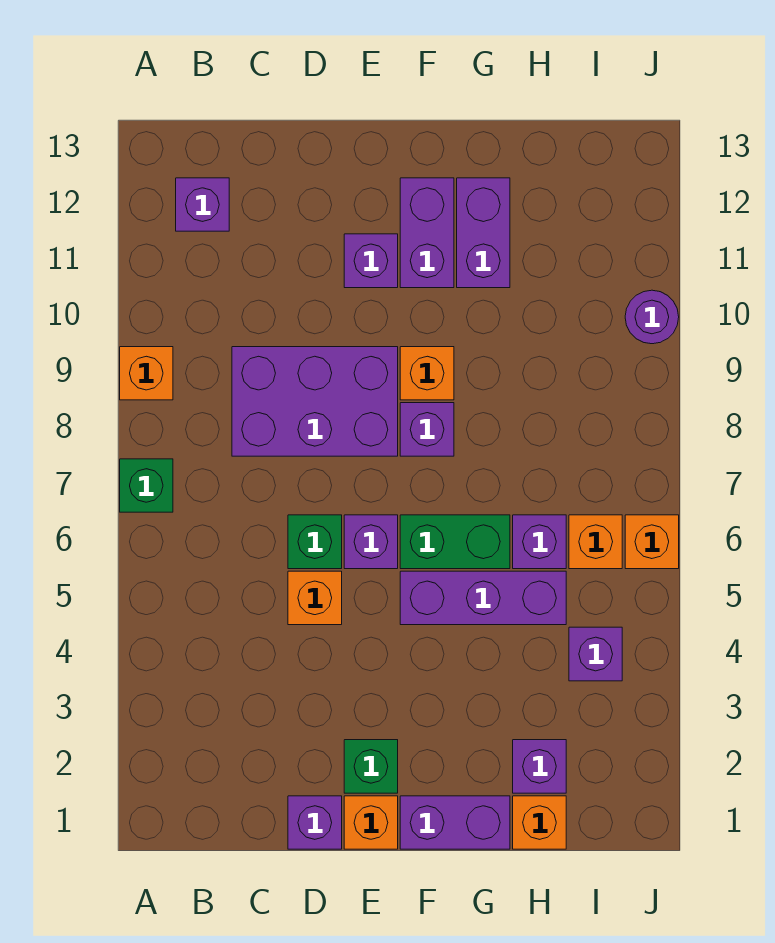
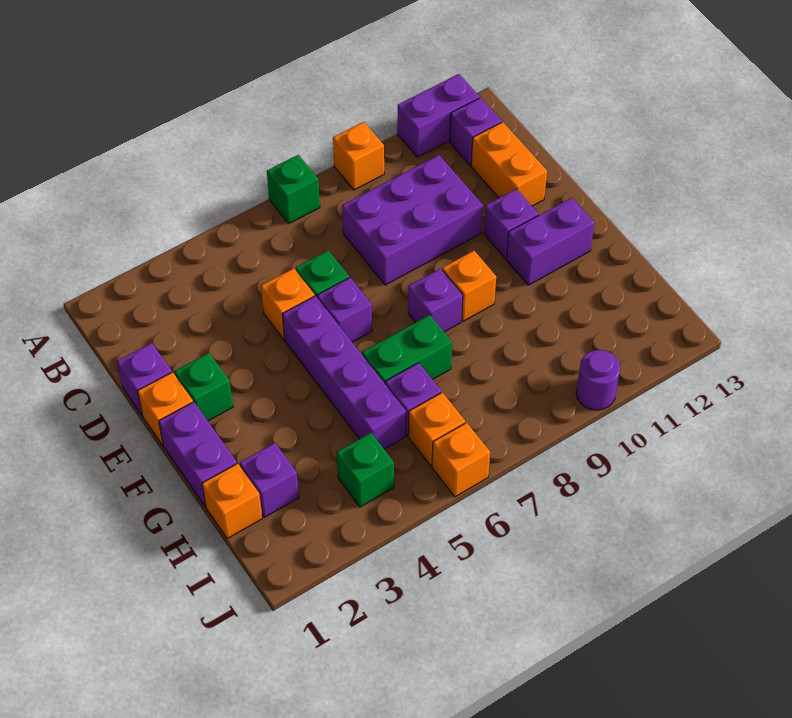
purple brick C8:E9 level 1 -> purple brick C8:D10 level 1
none -> orange brick C12:D12 level 1
purple brick F5:H5 level 1 -> purple brick E5:H5 level 1
green brick F6:G6 level 1 -> green brick G6:G7 level 1
purple brick G11:G12 level 1 -> purple brick A11:A12 level 1
purple brick I4 level 1 -> green brick I4 level 1

